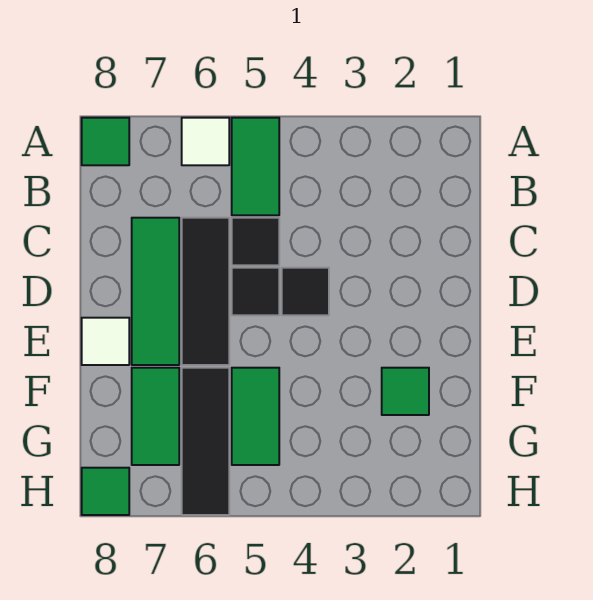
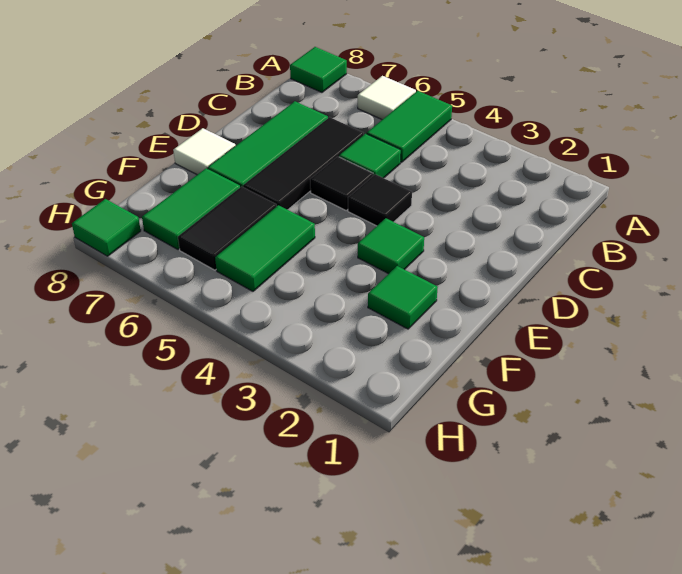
black tile C5 level 1 -> green tile C5 level 1
none -> green tile E3 level 1
black tile F6:H6 level 1 -> black tile F6:G6 level 1

